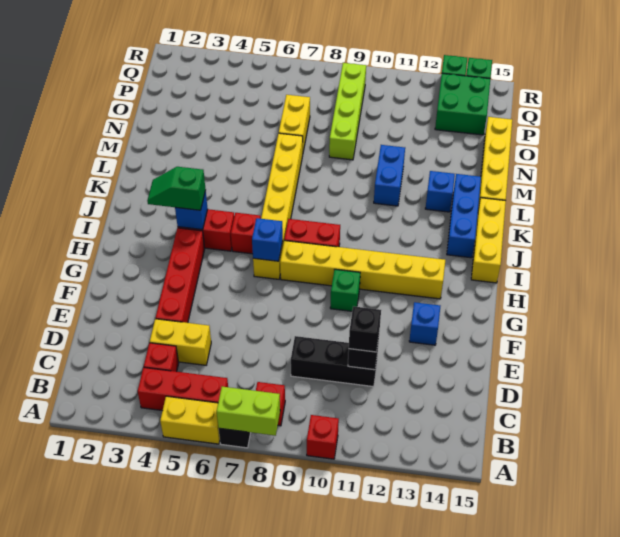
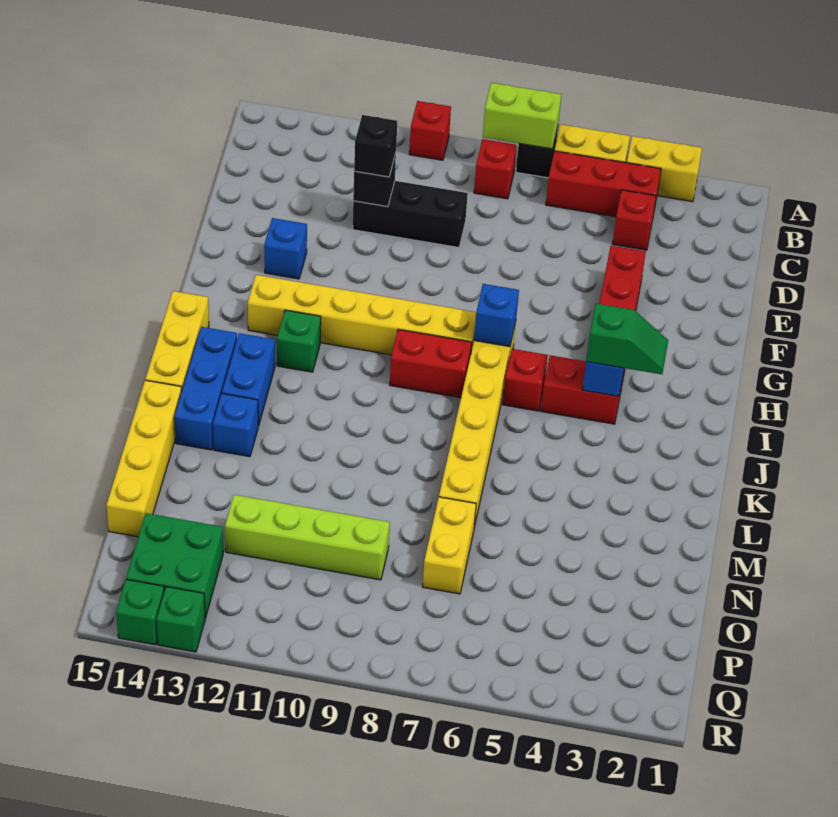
yellow brick D4:D5 level 1 -> yellow brick A3:A4 level 1
green brick G10 level 1 -> green brick I12 level 1
blue brick L11:M11 level 1 -> blue brick J13:K13 level 1
lime brick N9:Q9 level 1 -> lime brick O9:O12 level 1

